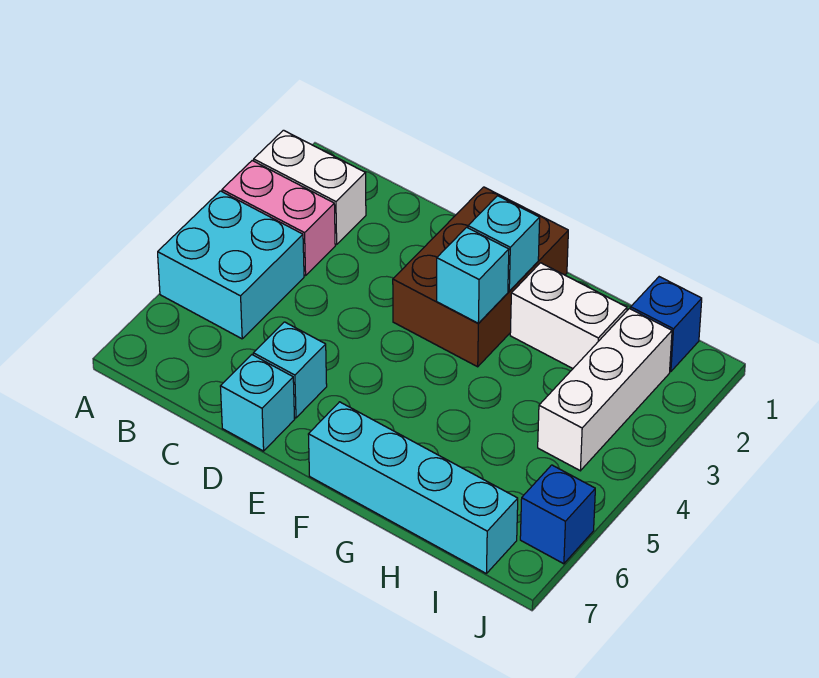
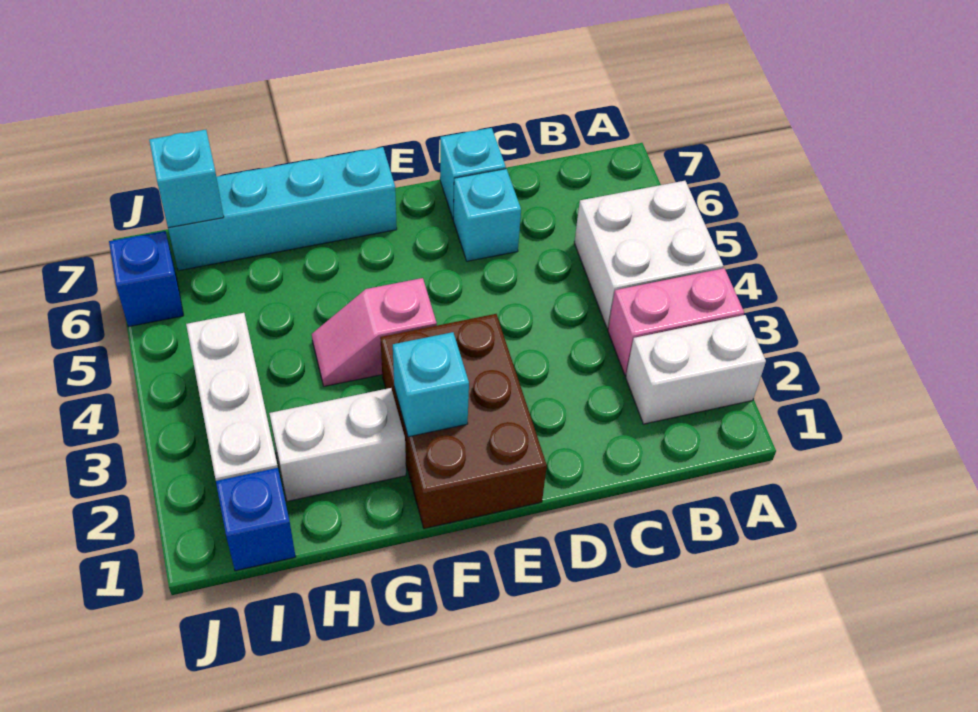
cyan brick A4:B5 level 1 -> white brick A4:B5 level 1
cyan brick F3 level 2 -> cyan brick I7 level 2
none -> pink slope F4:G4 level 1 top F

